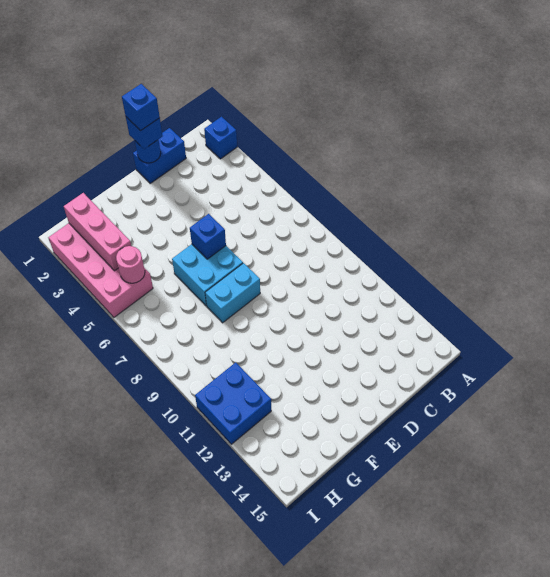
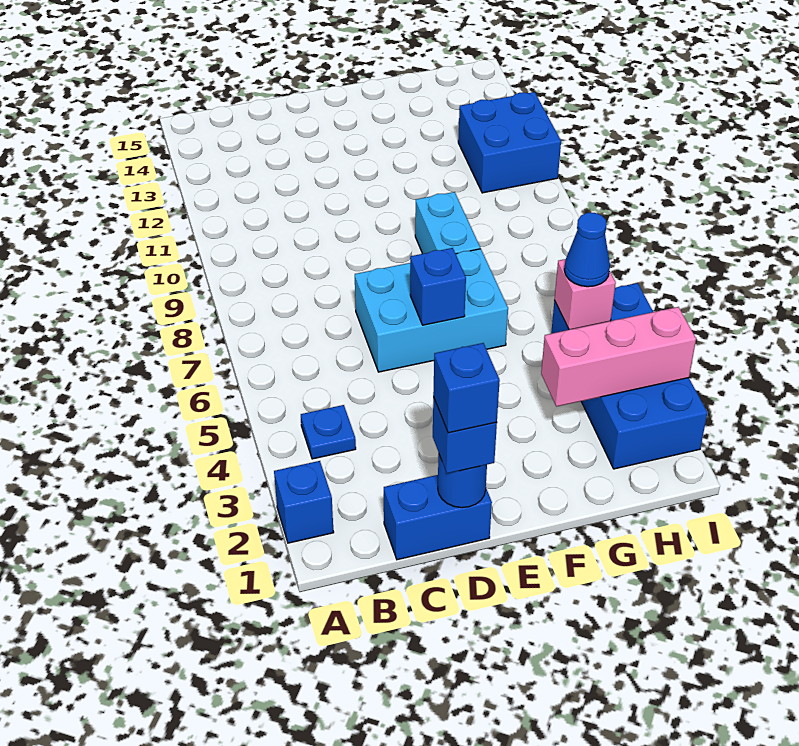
none -> blue plate B4 level 1
cyan brick E6:F7 level 1 -> cyan brick D6:F7 level 1
cyan brick E8:F8 level 1 -> cyan brick F8:F9 level 1
pink brick H2:I5 level 1 -> blue brick H2:I5 level 1
pink brick H2:H4 level 2 -> pink brick G3:I3 level 2
pink round brick H5 level 2 -> pink brick H5 level 2
none -> blue cone H5 level 3

